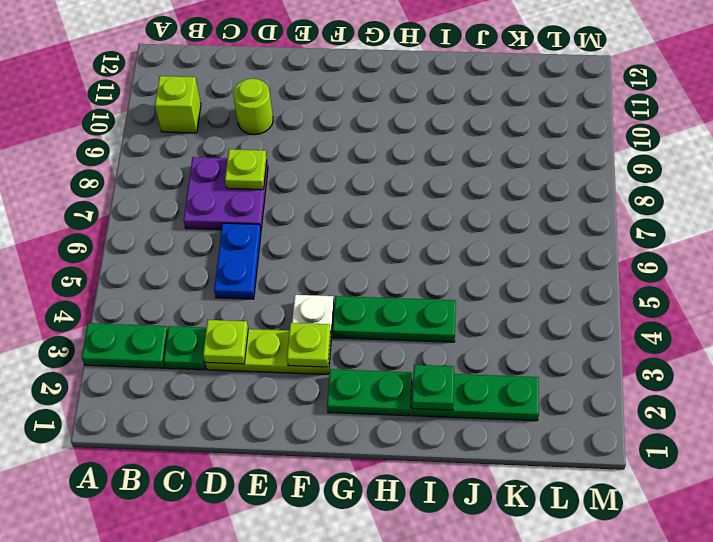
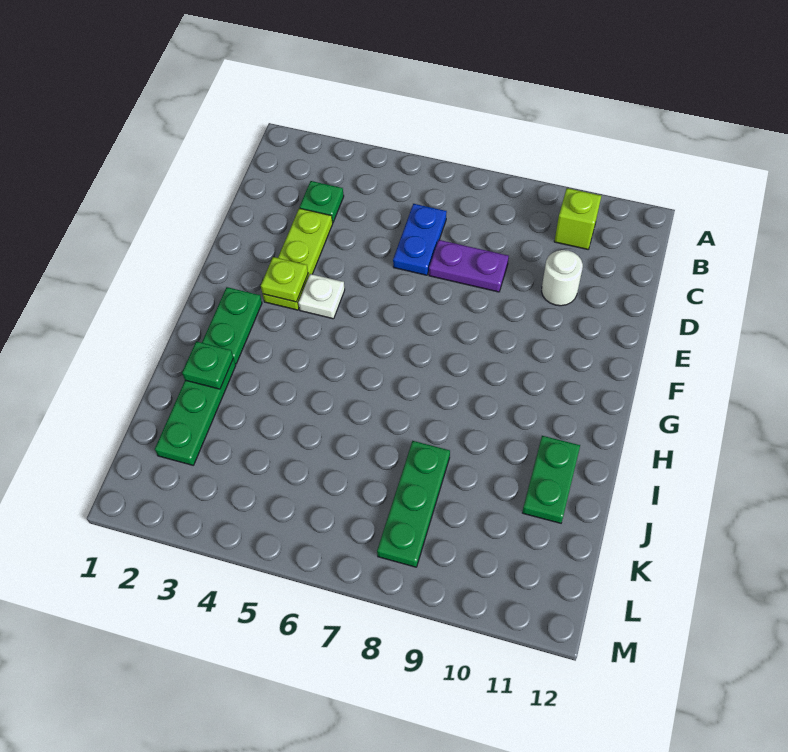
green plate A3:B3 level 1 -> green plate I11:J11 level 1
purple plate C7:D8 level 1 -> purple plate D7:D8 level 1
lime plate D3 level 2 -> none
blue plate D5:D6 level 1 -> blue plate C6:D6 level 1
lime plate D8 level 2 -> none
lime round brick D10 level 1 -> white round brick D10 level 1
green plate G4:I4 level 1 -> green plate J8:L8 level 1

